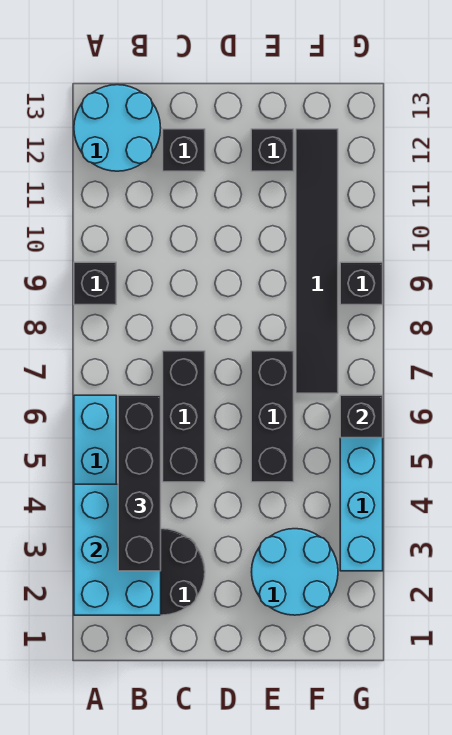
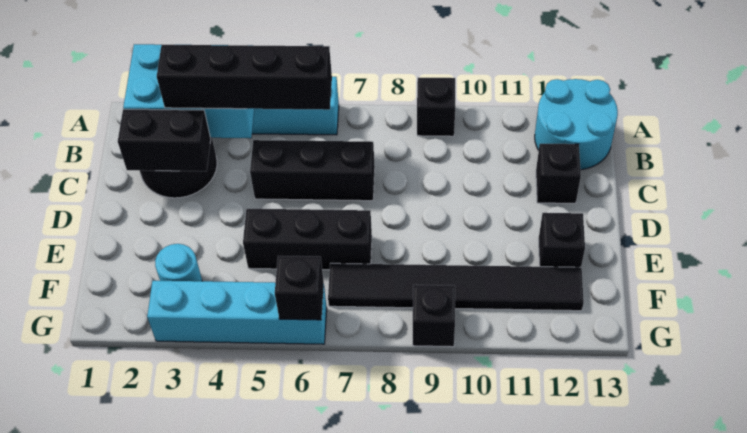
none -> black brick C2:C3 level 2
cyan round brick E2:F3 level 1 -> cyan round brick F3 level 1

